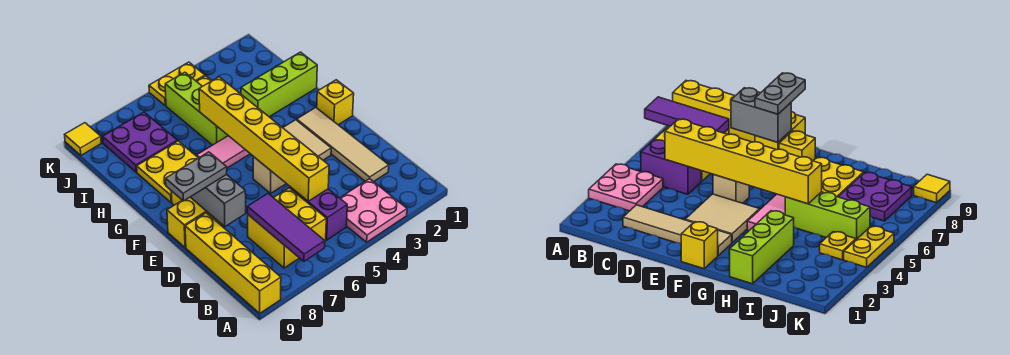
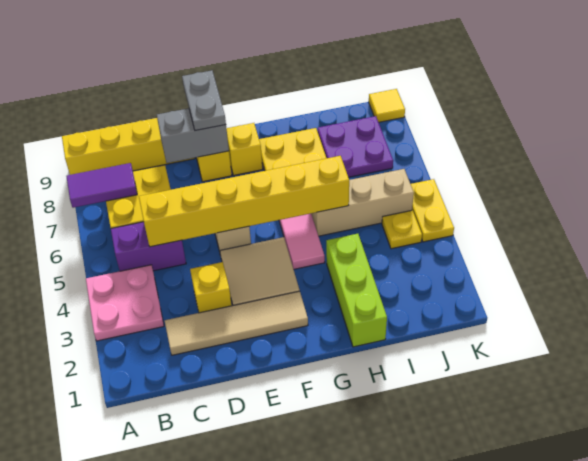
purple tile A7:C7 level 2 -> purple tile A7:B7 level 2
yellow brick F1 level 1 -> yellow brick D3 level 1
lime brick H5:J5 level 1 -> tan brick H5:J5 level 1

